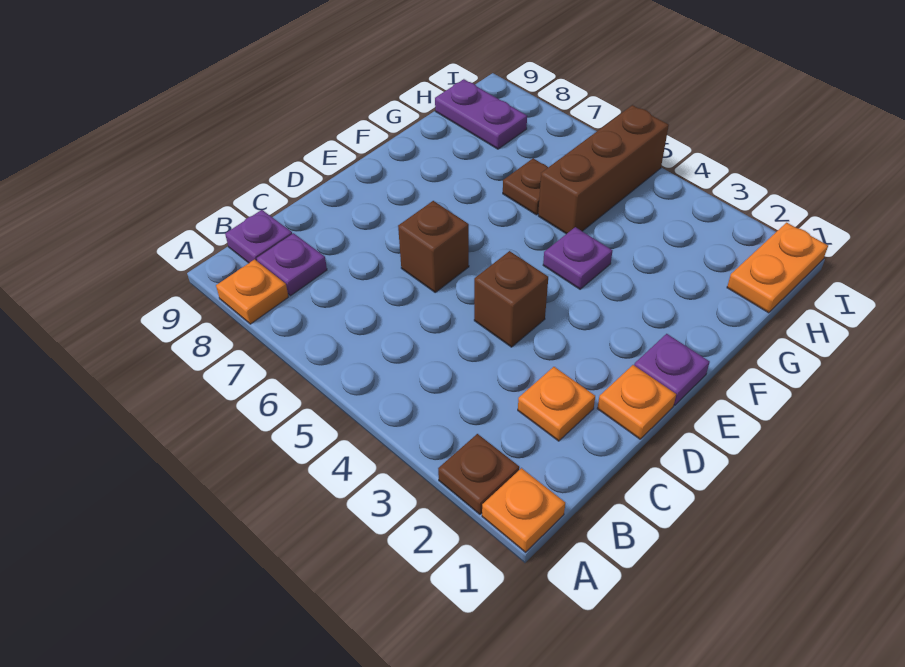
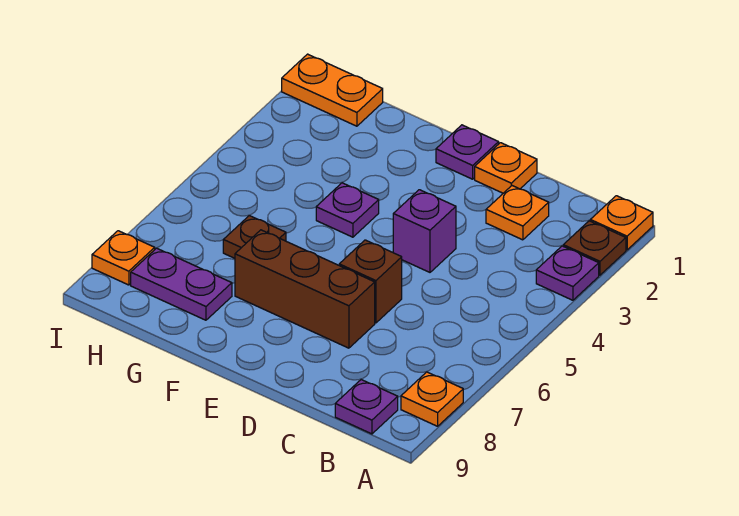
purple plate B8 level 1 -> purple plate A3 level 1
brown brick D4 level 1 -> purple brick D4 level 1
brown brick G5:I5 level 1 -> brown brick D7:F7 level 1
purple plate H8:H9 level 1 -> purple plate G8:H8 level 1
none -> orange plate I8 level 1

